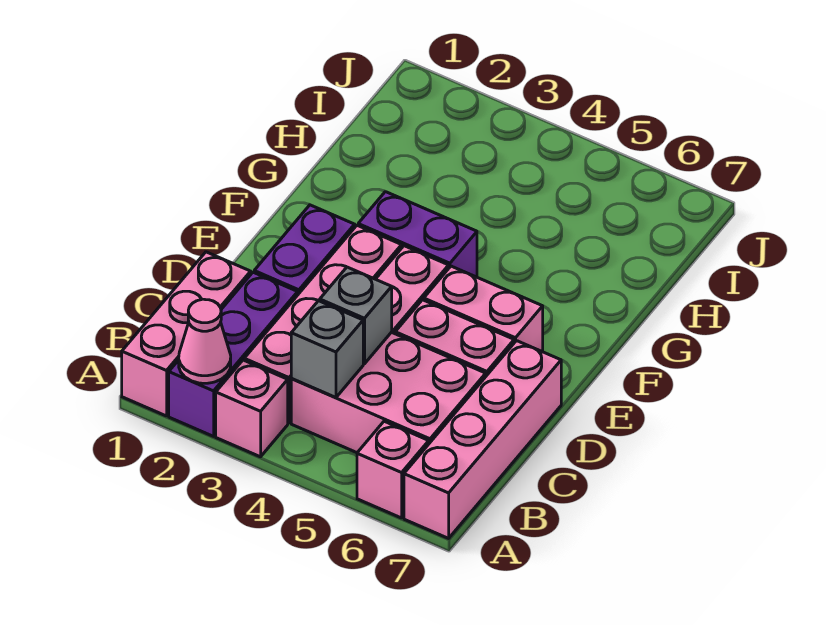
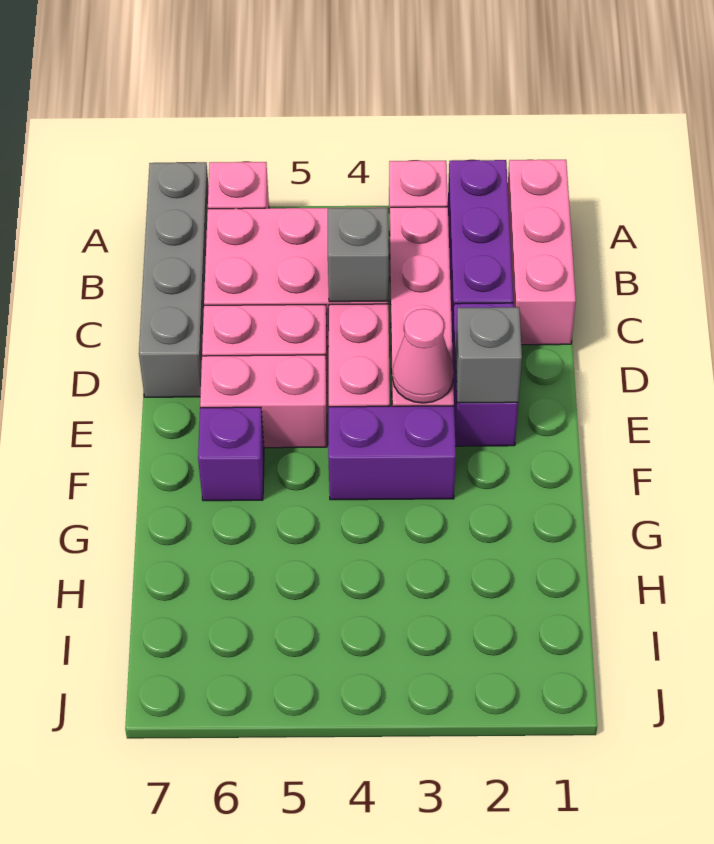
pink cone A2 level 2 -> pink cone E3 level 2
pink brick A7:D7 level 1 -> grey brick A7:D7 level 1
grey brick B4 level 2 -> grey brick E2 level 2
none -> purple brick F6 level 1

